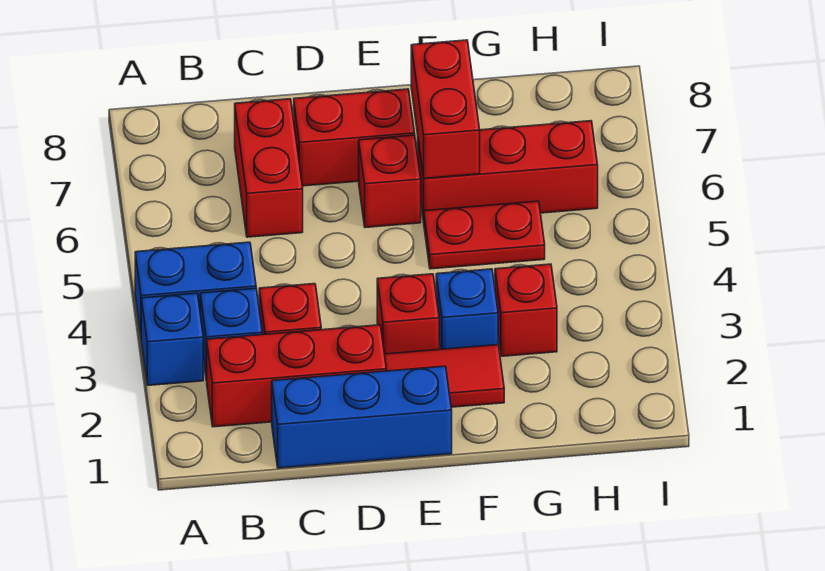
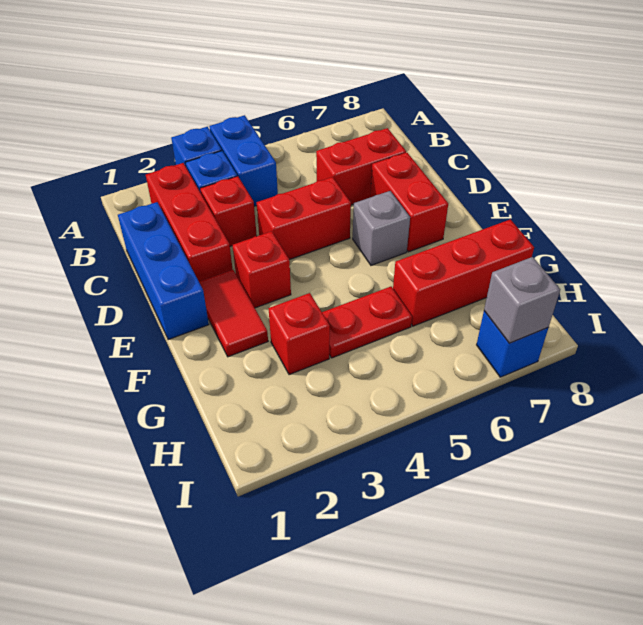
red brick E6 level 1 -> grey brick E6 level 1
blue brick F3 level 1 -> blue brick I7 level 1
red plate F5:G5 level 1 -> red plate G4:G5 level 1
red brick F6:H6 level 1 -> red brick G6:G8 level 1
red brick F6:F7 level 2 -> red brick D4:D5 level 1
none -> grey brick I7 level 2

